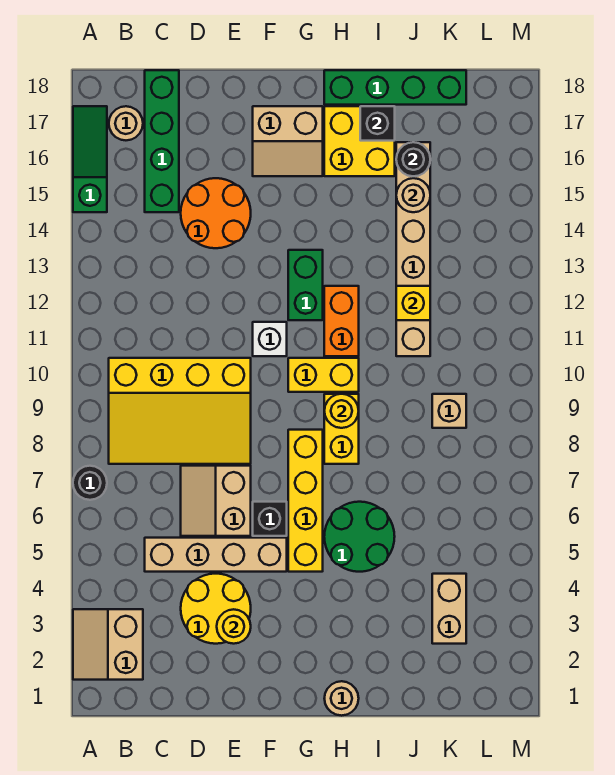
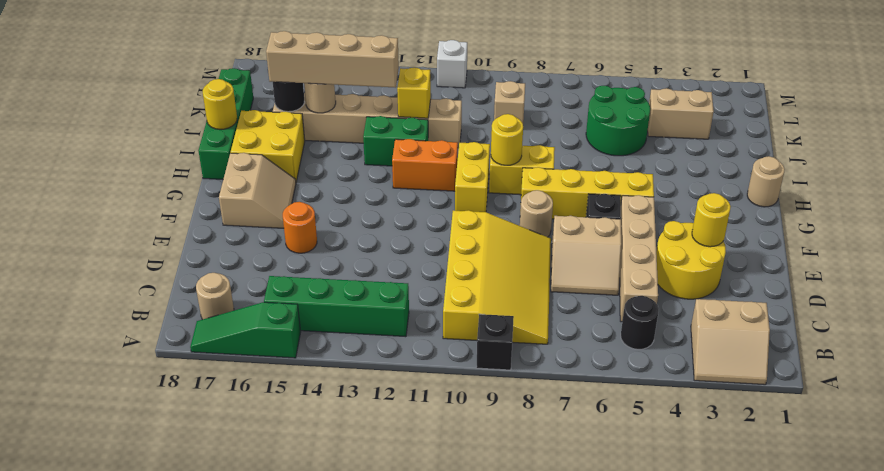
black round brick A7 level 1 -> black round brick B5 level 1
green brick C15:C18 level 1 -> green brick B12:B15 level 1
orange round brick D14:E15 level 1 -> orange round brick E15 level 1
none -> tan round brick F8 level 1
white brick F11 level 1 -> white brick M11 level 1
green brick G12:G13 level 1 -> green brick I12:I13 level 1
green round brick H5:I6 level 1 -> green round brick J5:K6 level 1
black brick I17 level 2 -> black brick A9 level 1
none -> yellow round brick I18 level 2
none -> tan brick J13:J16 level 3

